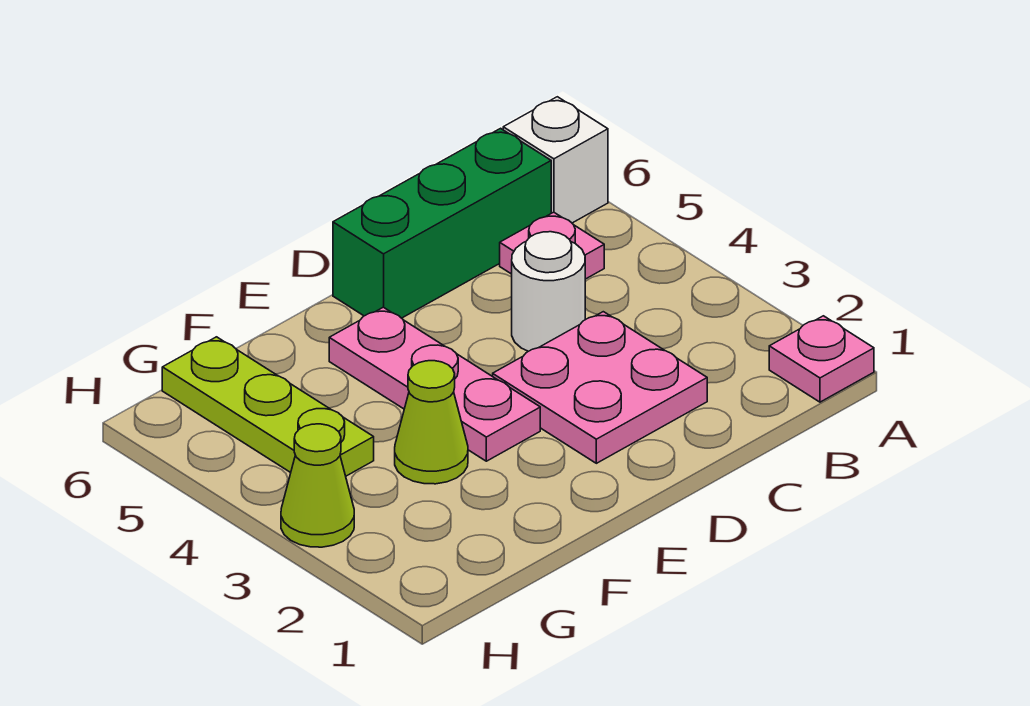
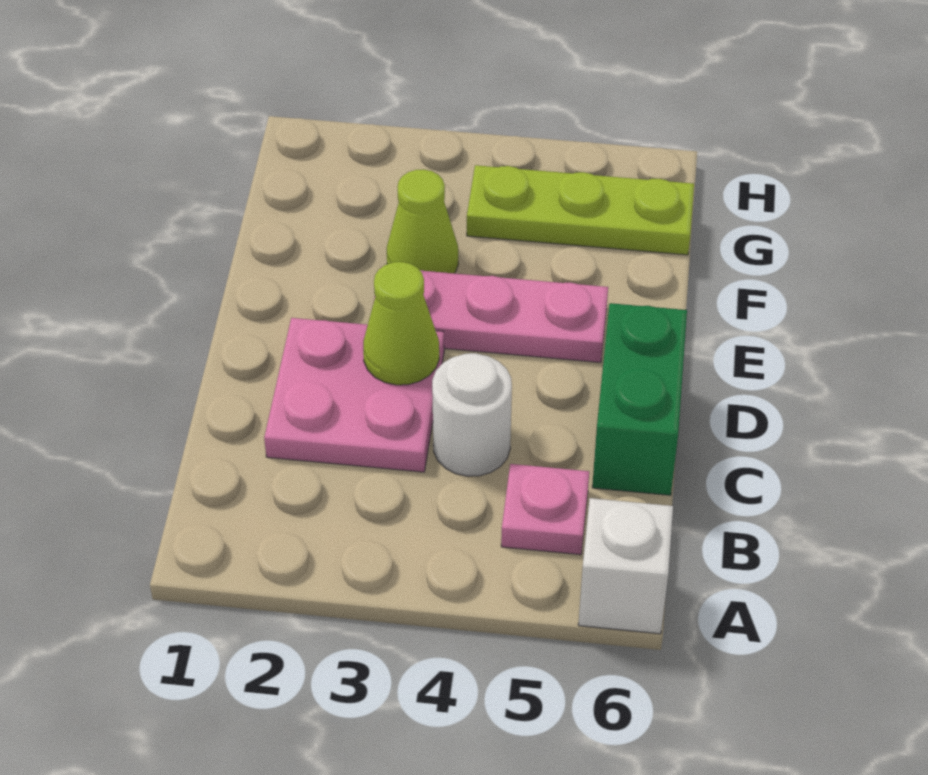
pink plate A1 level 1 -> none
green brick B6:D6 level 1 -> green brick C6:D6 level 1
lime cone H3 level 1 -> lime cone D3 level 2

